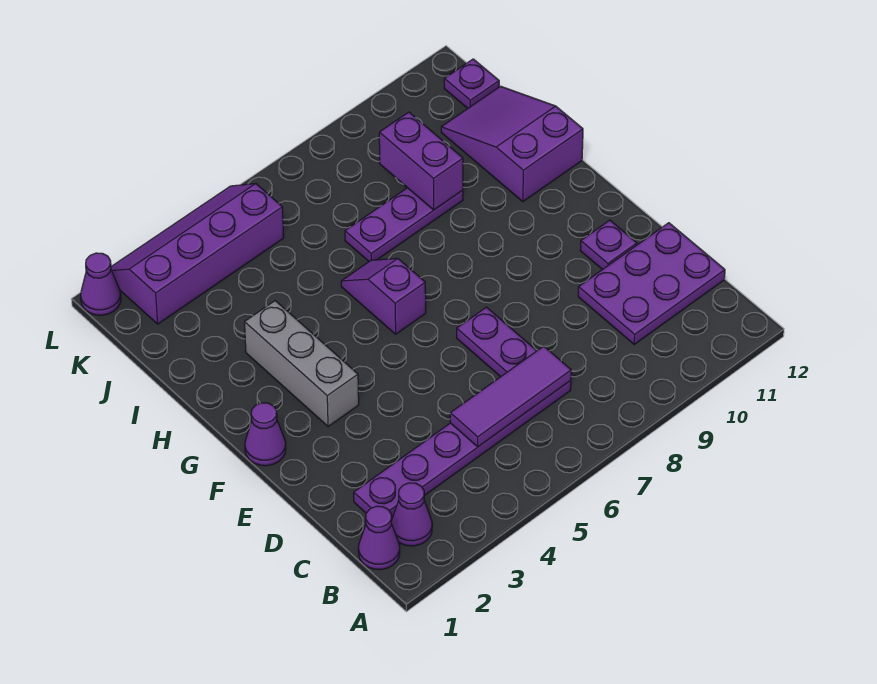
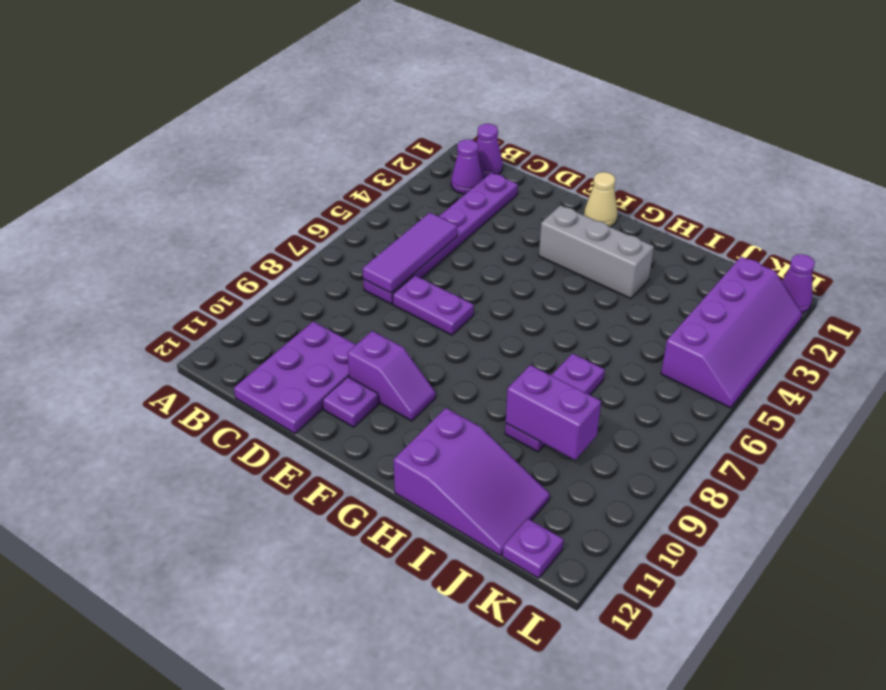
purple cone F1 level 1 -> tan cone F1 level 1
purple slope G6:H6 level 1 top G -> purple slope E10:F10 level 1 top E

